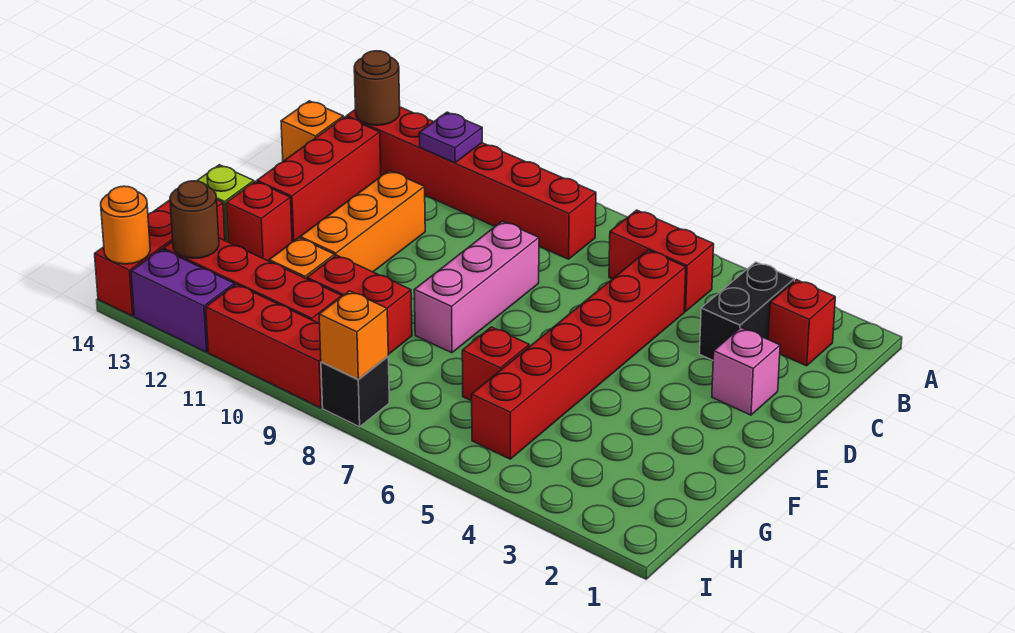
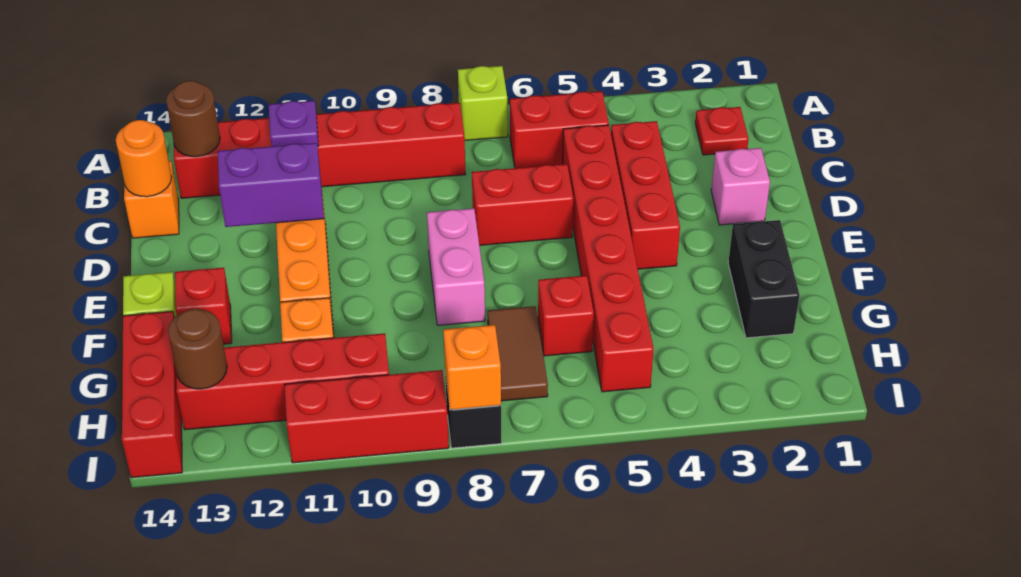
none -> lime brick A7 level 1
red brick B2 level 1 -> red plate B2 level 1
black brick B3:C3 level 1 -> black brick F2:G2 level 1
red brick C13:E13 level 1 -> red brick C4:E4 level 1
pink brick D8:F8 level 1 -> pink brick E8:F8 level 1
none -> brown tile G7:H7 level 1
red brick G9:G10 level 1 -> red brick D6:D7 level 1
purple brick I12:I13 level 1 -> purple brick D11:D12 level 2
orange round brick I14 level 2 -> orange round brick C14 level 2

